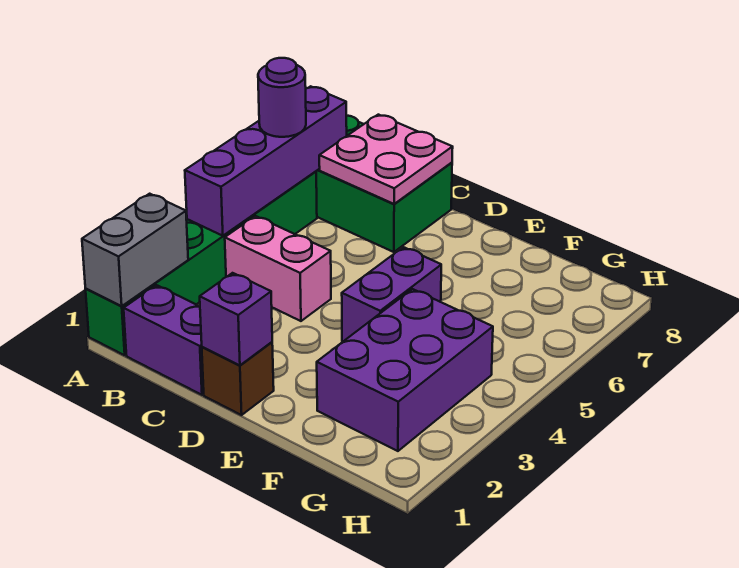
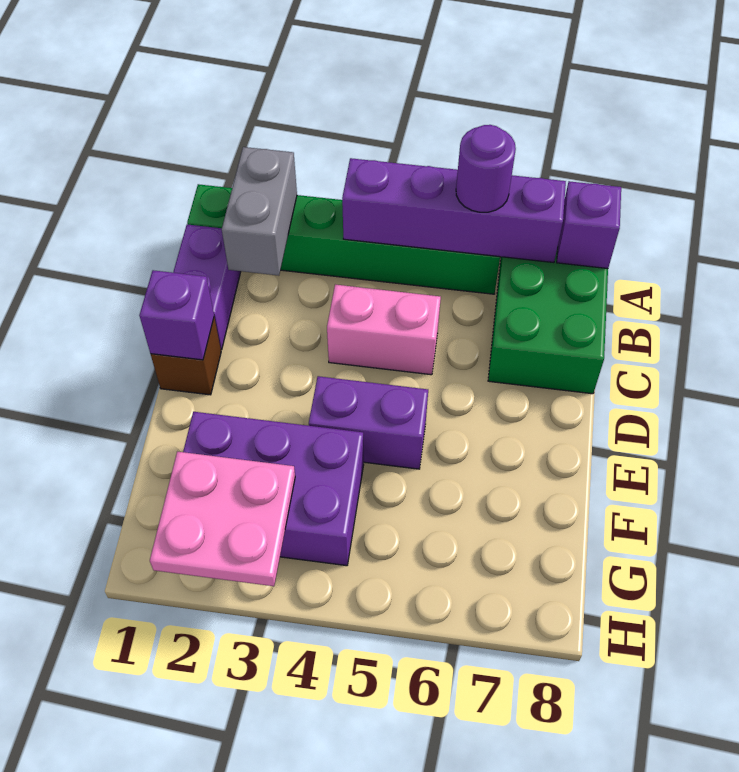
grey brick A1:A2 level 2 -> grey brick A2:B2 level 2
none -> purple brick A8 level 2
pink brick B4:C4 level 1 -> pink brick C4:C5 level 1
pink plate B7:C8 level 2 -> pink plate G2:H3 level 2

